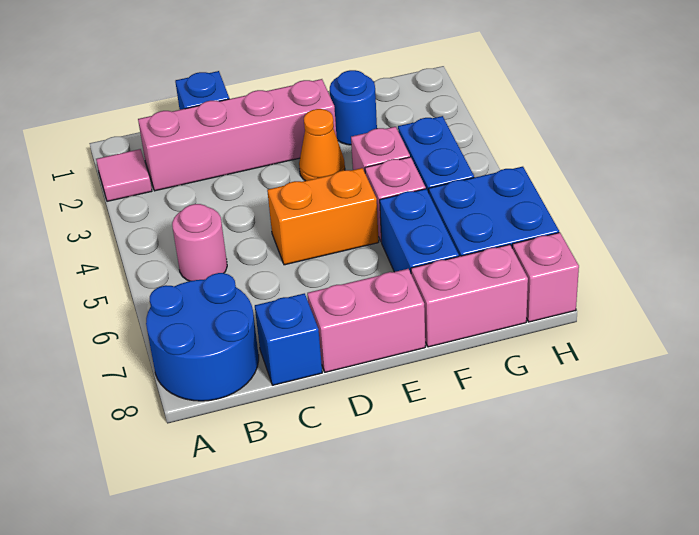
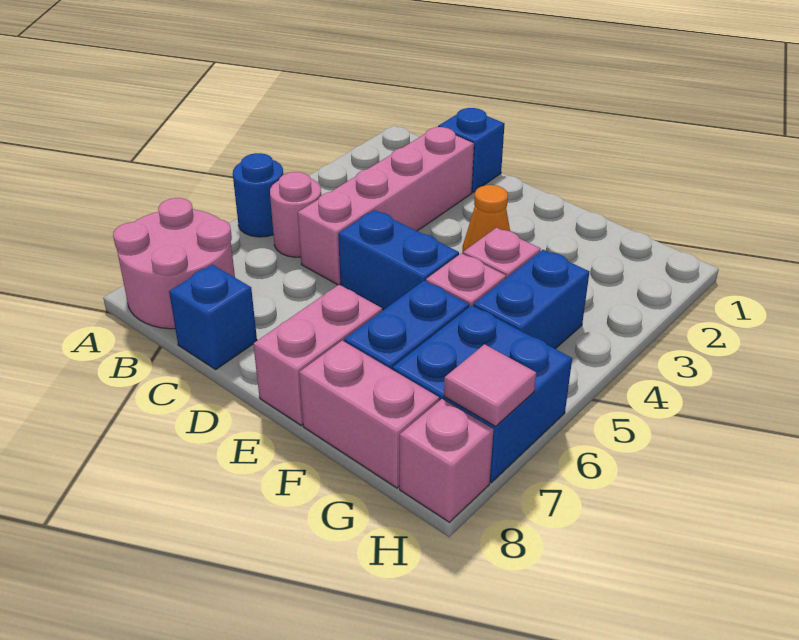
pink tile A2 level 1 -> pink tile H7 level 2
blue round brick A7:B8 level 1 -> pink round brick A7:B8 level 1
pink brick B2:E2 level 1 -> pink brick C2:C5 level 1
orange brick D5:E5 level 1 -> blue brick D5:E5 level 1
pink brick D8:E8 level 1 -> pink brick E7:E8 level 1
blue round brick F2 level 1 -> blue round brick A5 level 1

